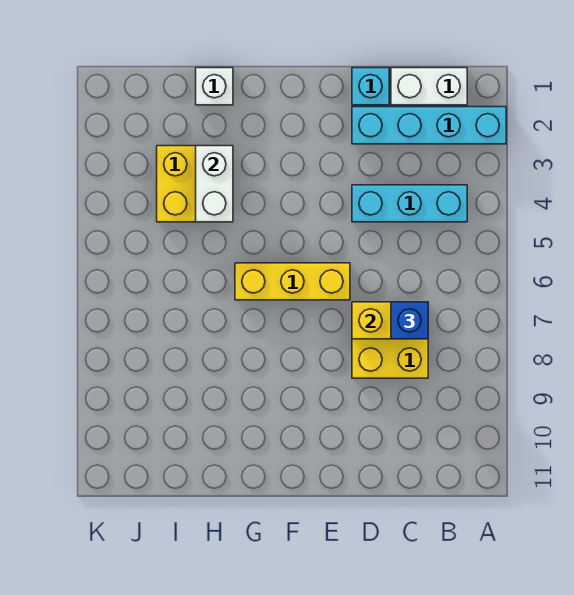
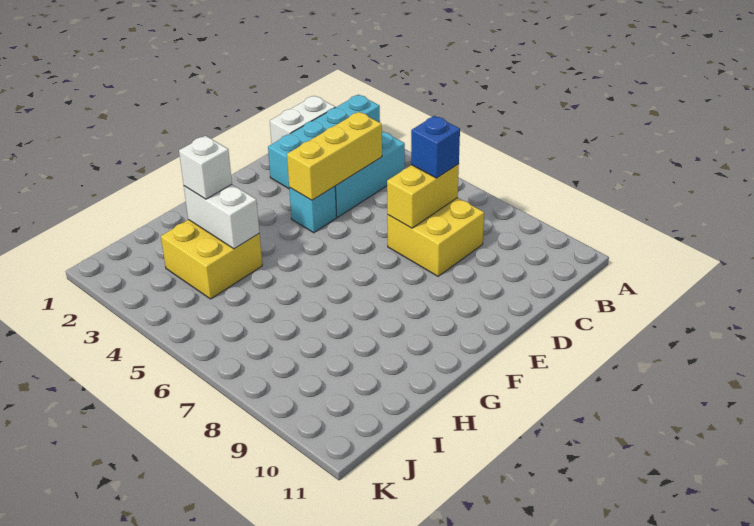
cyan brick D1 level 1 -> cyan brick E4 level 1
yellow brick E6:G6 level 1 -> yellow brick C4:E4 level 2
white brick H1 level 1 -> white brick H3 level 3

